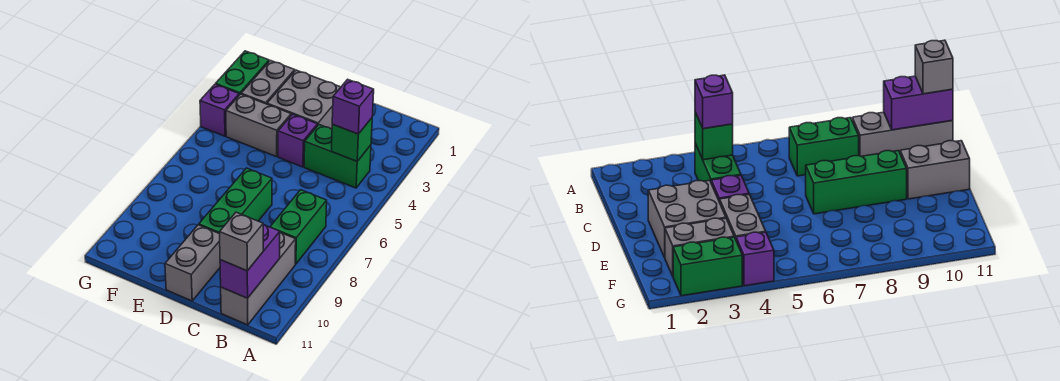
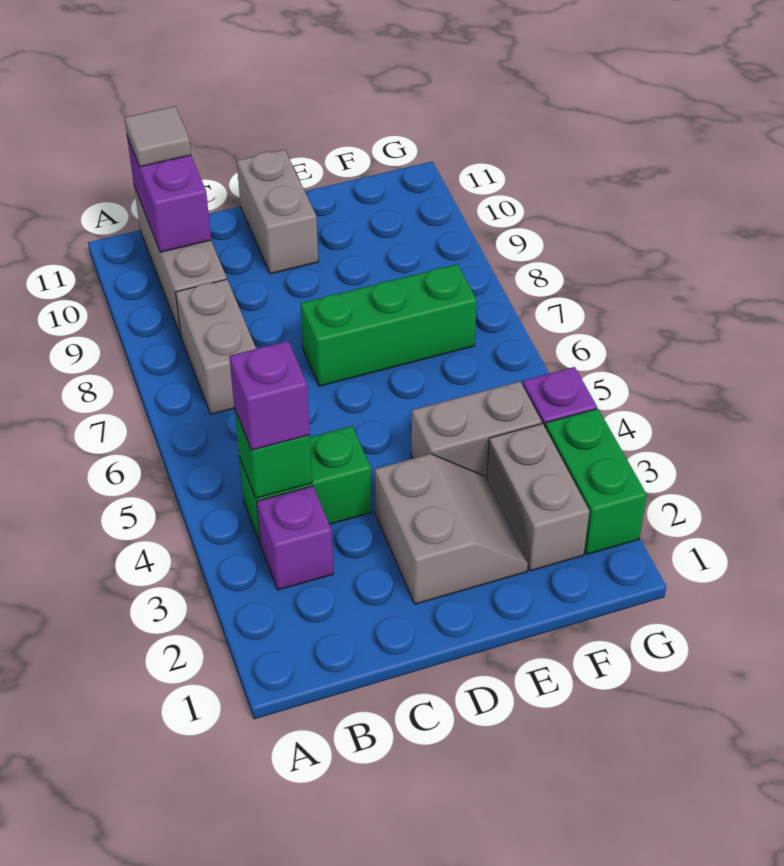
green brick B7:B8 level 1 -> grey brick B7:B8 level 1
grey brick B11 level 3 -> grey tile B11 level 3
grey brick D2:E3 level 1 -> grey slope D2:E3 level 1 top D
purple brick D4 level 1 -> purple brick B3 level 1
green brick D7:D9 level 1 -> green brick D7:F7 level 1

